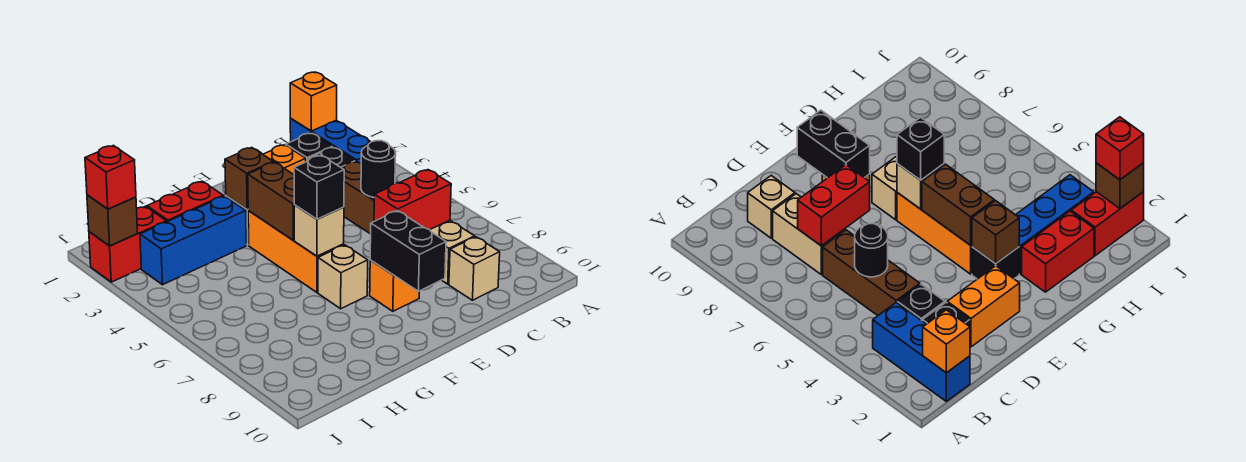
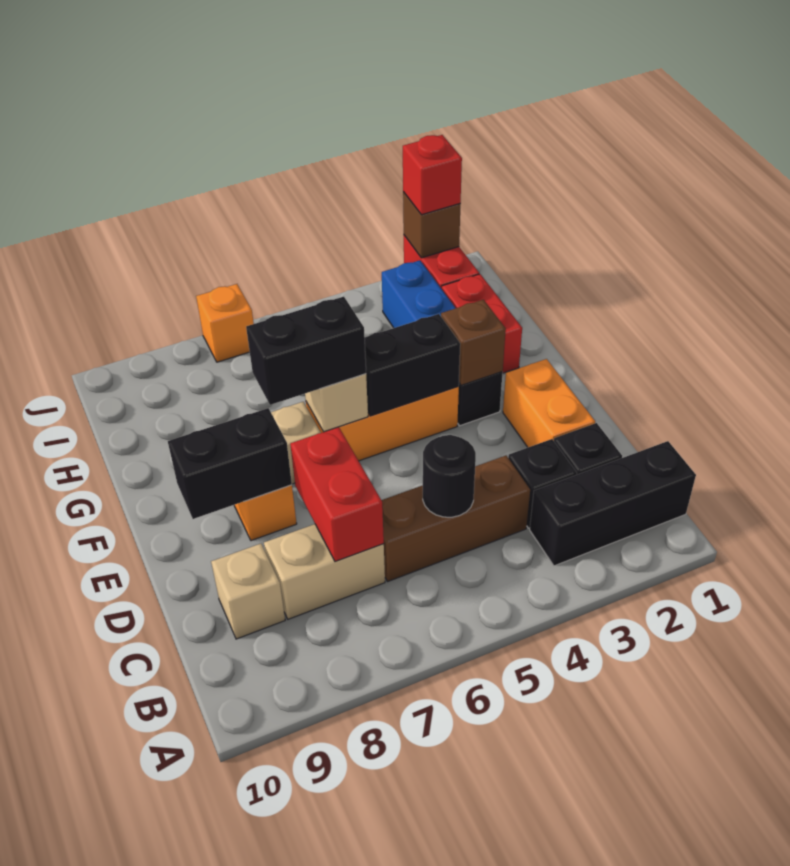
blue brick B1:B3 level 1 -> black brick B1:B3 level 1
orange brick B1 level 2 -> orange brick J7 level 1
brown brick F4:F5 level 2 -> black brick F4:F5 level 2
black brick F6 level 3 -> black brick F6:F7 level 3

